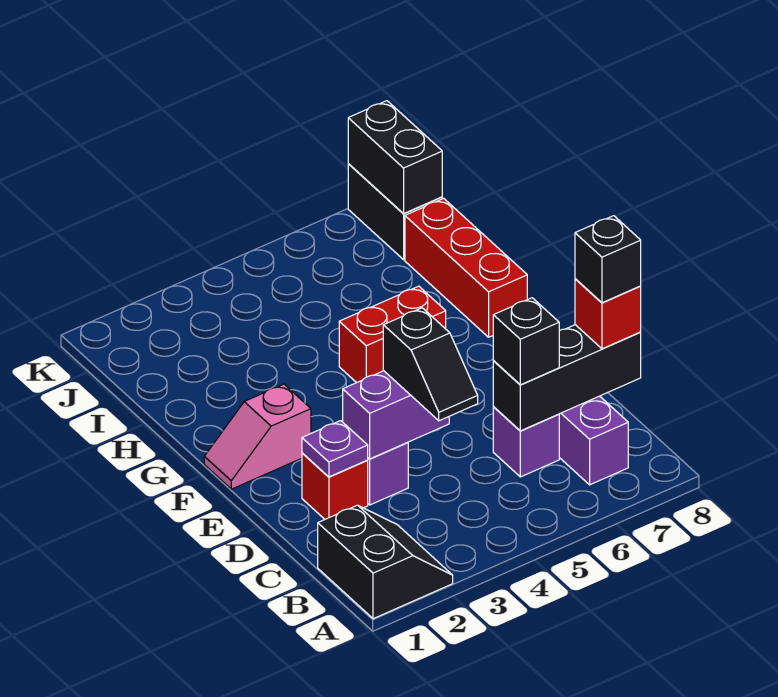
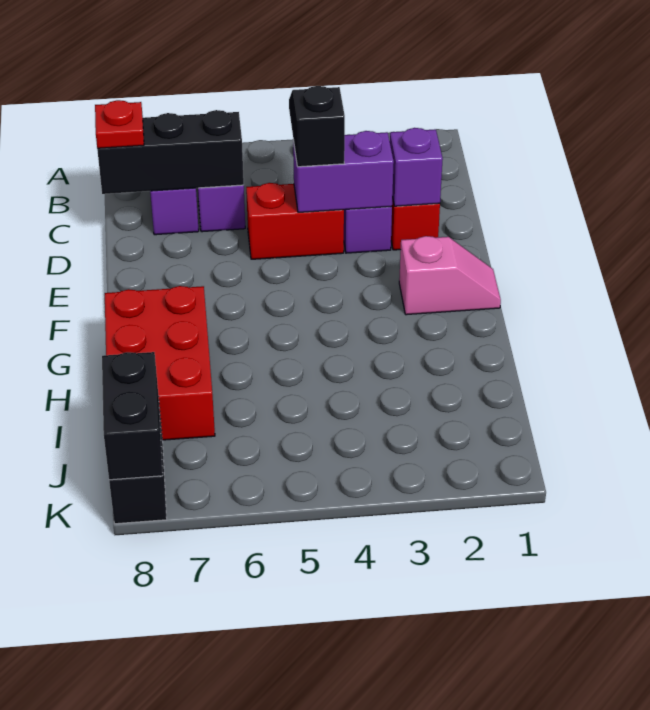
black slope A1:B2 level 1 top 1 -> none
black brick C6 level 3 -> none
red brick C8 level 3 -> red plate C8 level 3
black brick C8 level 4 -> none
purple plate D2 level 2 -> purple brick D2 level 2
red brick G5:G6 level 1 -> red brick D4:D5 level 1
red brick G8:I8 level 1 -> red brick G7:I8 level 1

